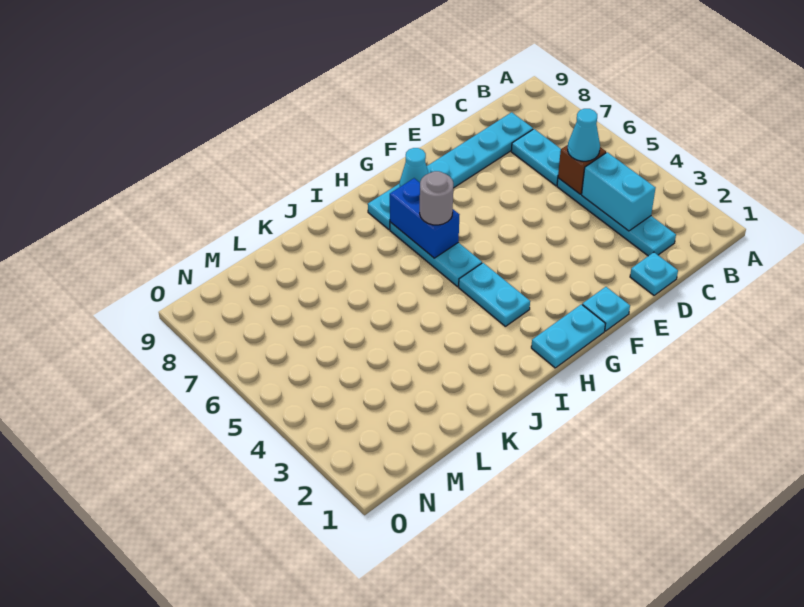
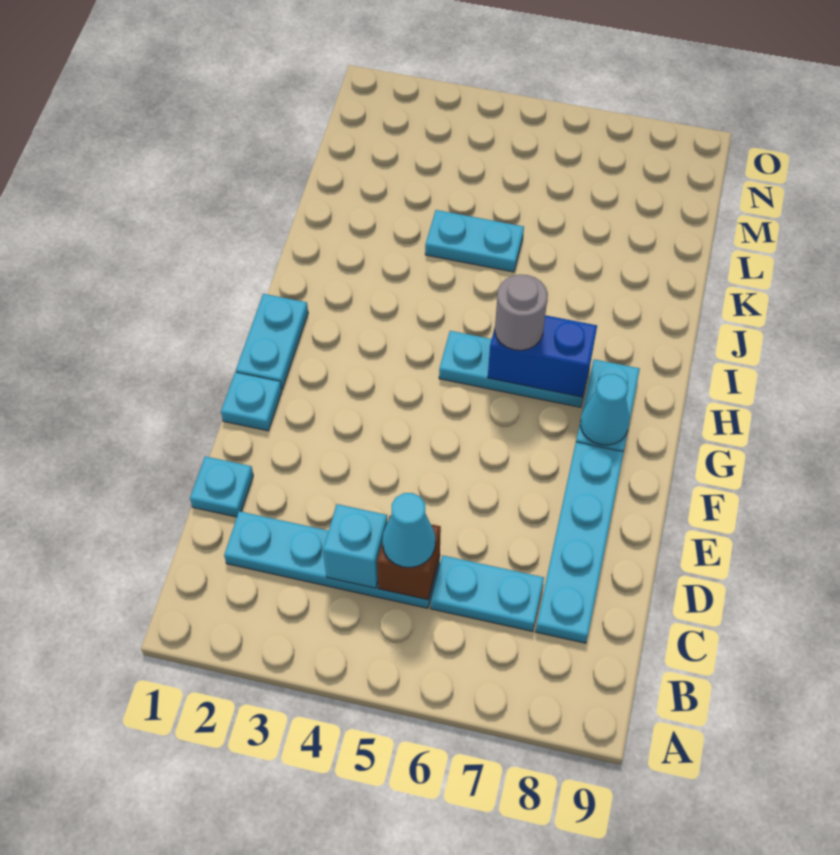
cyan brick C3:C4 level 2 -> cyan brick C4 level 2
cyan plate H3:H4 level 1 -> cyan plate K4:K5 level 1

